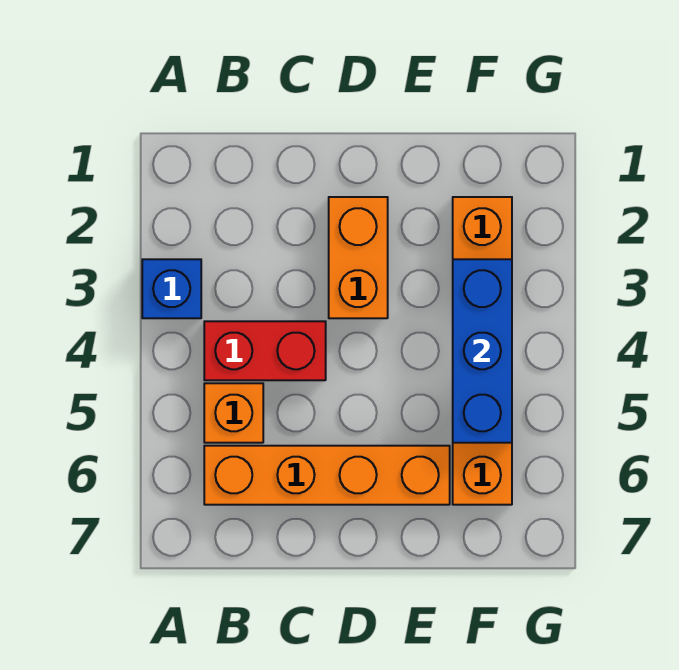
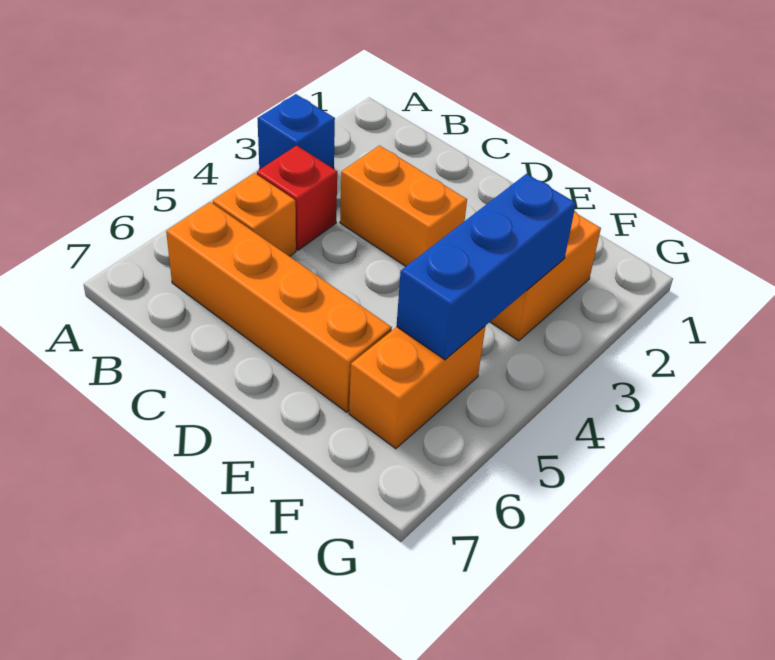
red brick B4:C4 level 1 -> red brick B4 level 1
orange brick D2:D3 level 1 -> orange brick C3:D3 level 1

